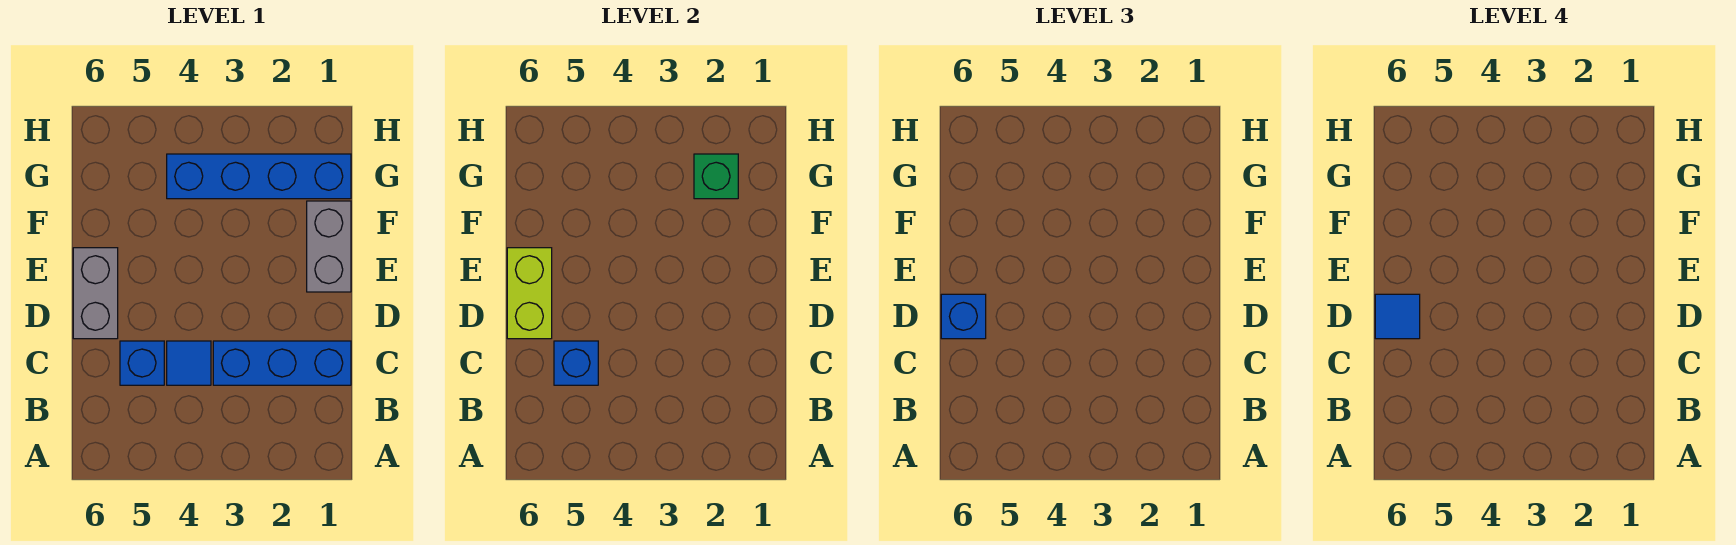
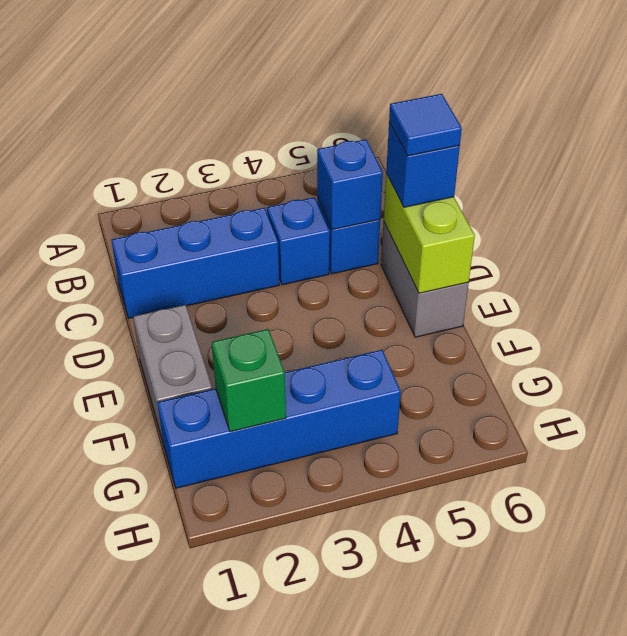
blue tile C4 level 1 -> blue brick C4 level 1

